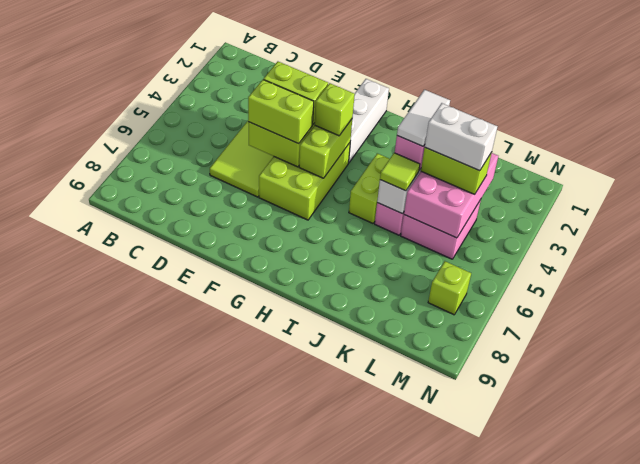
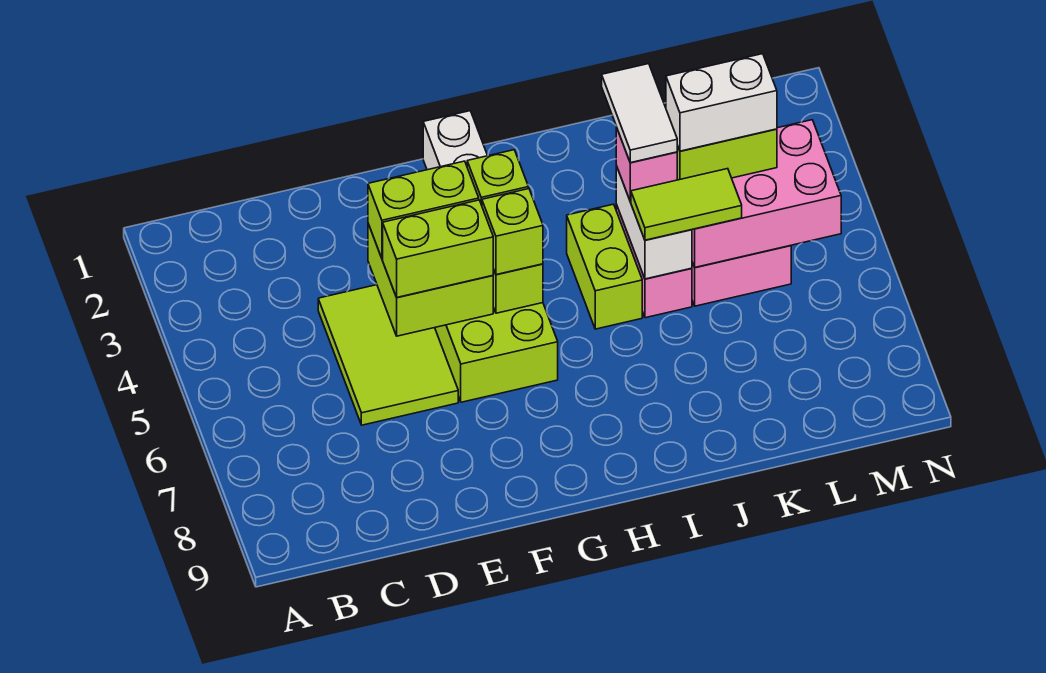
lime tile J5 level 3 -> lime tile J5:K5 level 3
pink brick K3:L5 level 2 -> pink brick K4:M5 level 2
lime brick M7 level 1 -> lime brick G5 level 3

